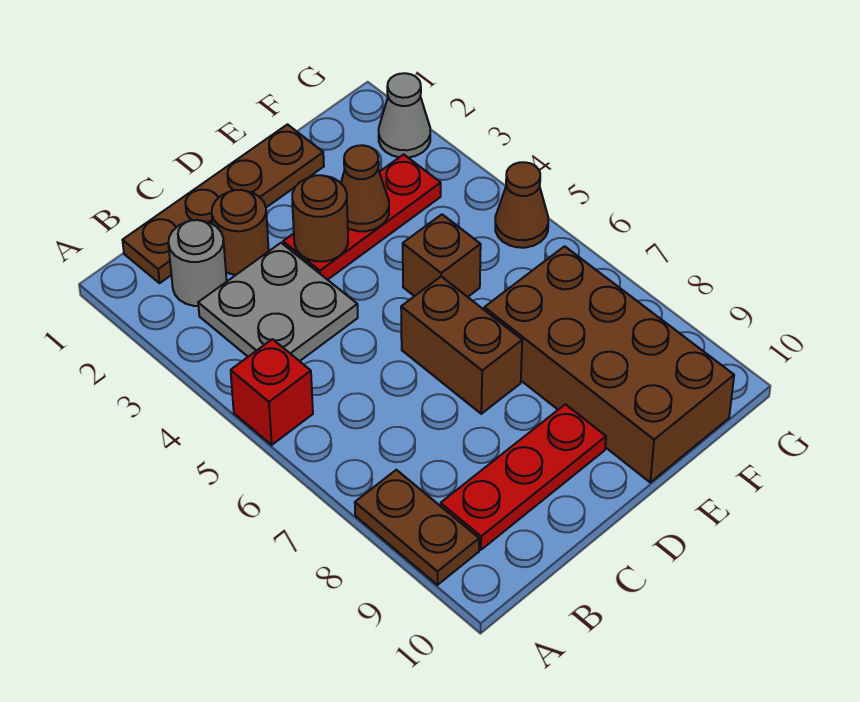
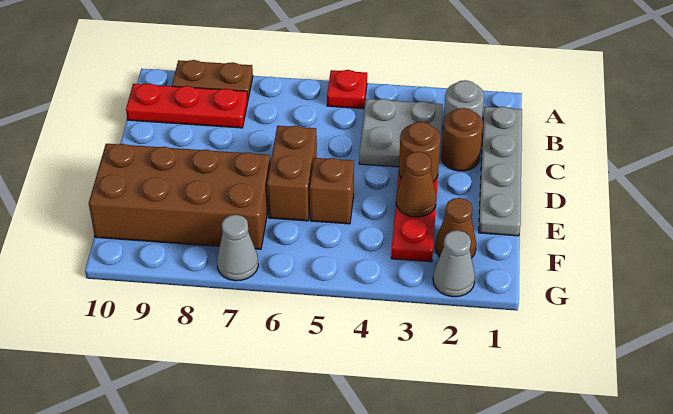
red brick A5 level 1 -> red plate A5 level 1
brown plate B1:E1 level 1 -> grey plate B1:E1 level 1
red plate B9:D9 level 1 -> red plate B8:B10 level 1
brown brick D6:D7 level 1 -> brown brick D6:E6 level 1
brown cone G5 level 1 -> brown cone F2 level 1
none -> grey cone G7 level 1

